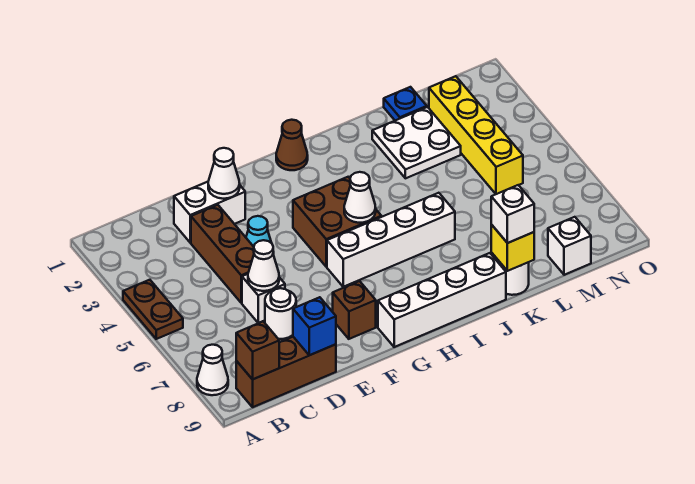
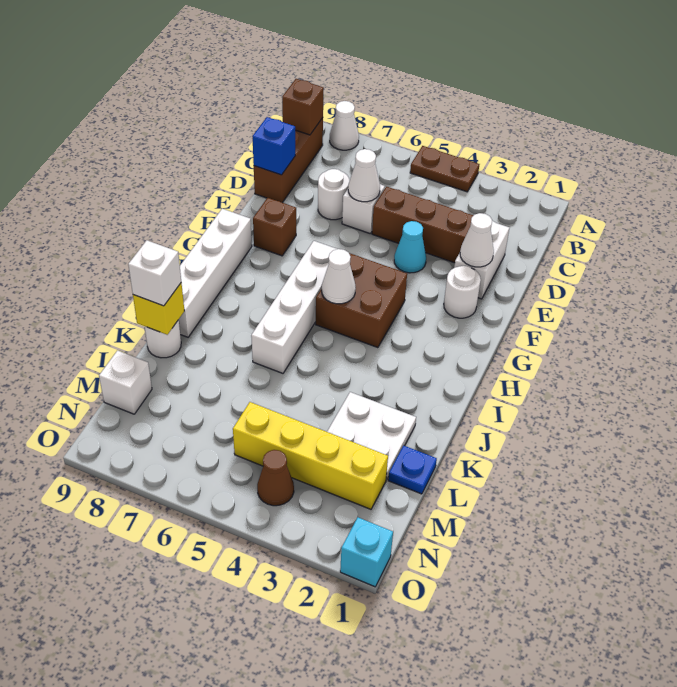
none -> white round brick F2 level 1
brown cone H1 level 1 -> brown cone N4 level 1
none -> cyan brick O1 level 1

